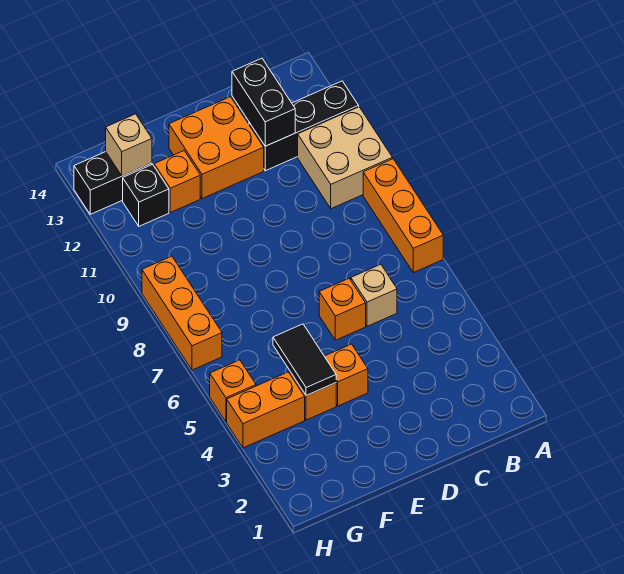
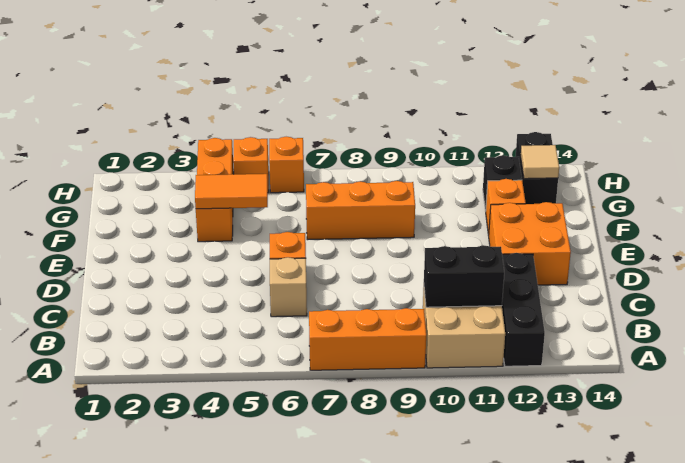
black brick C12:C13 level 2 -> black brick B10:B11 level 2
orange brick E4 level 1 -> orange brick H6 level 1
black tile F4:F5 level 2 -> orange tile F4:F5 level 2
tan brick G13 level 2 -> tan tile G13 level 2
orange brick H7:H9 level 1 -> orange brick F7:F9 level 1

